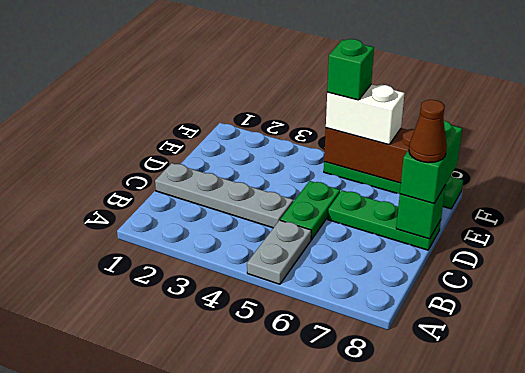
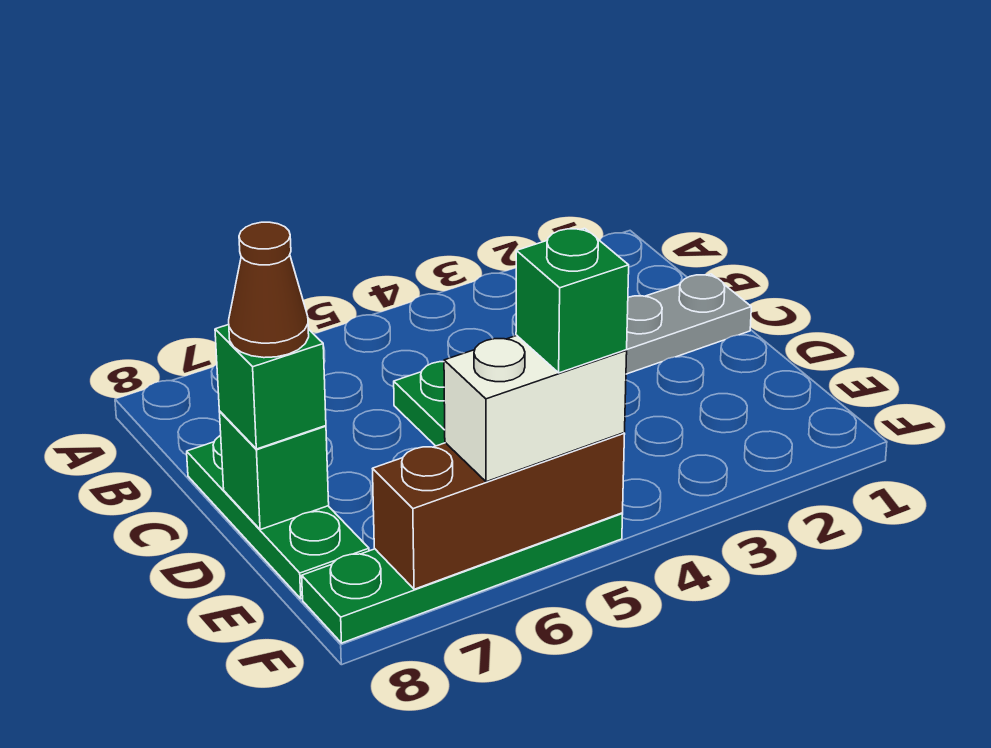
grey plate A5:B5 level 1 -> none
green plate D6:D8 level 1 -> green plate C8:E8 level 1
green brick D8:E8 level 3 -> green brick D8 level 3

